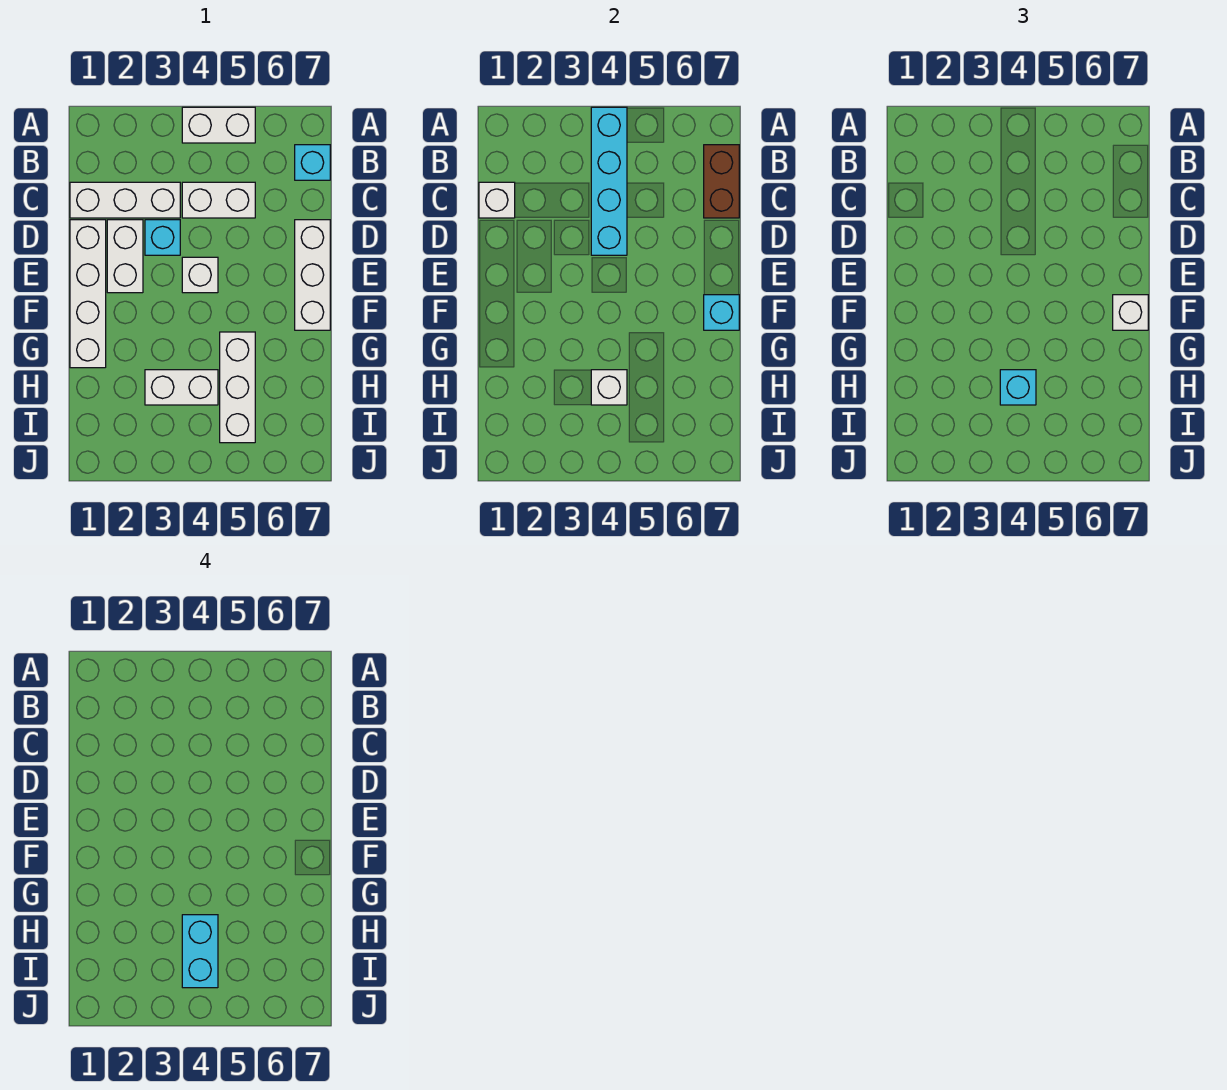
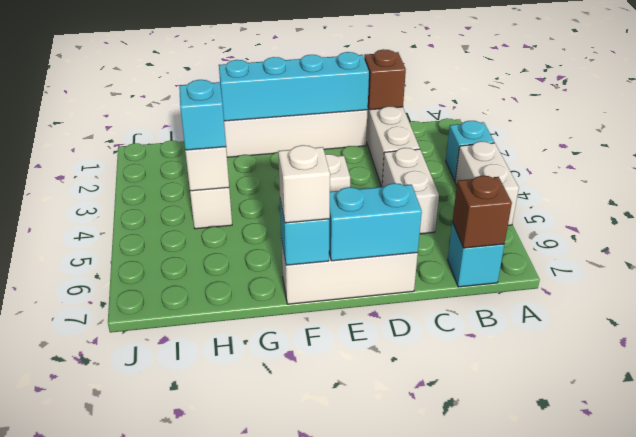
cyan brick A4:D4 level 2 -> cyan brick D1:G1 level 2
brown brick B7:C7 level 2 -> brown brick B7 level 2
white brick C1 level 2 -> brown brick C1 level 2
white brick D2:E2 level 1 -> none
cyan brick D3 level 1 -> cyan brick A3 level 1
white brick G5:I5 level 1 -> none
cyan brick H4:I4 level 4 -> cyan brick D7:E7 level 2

